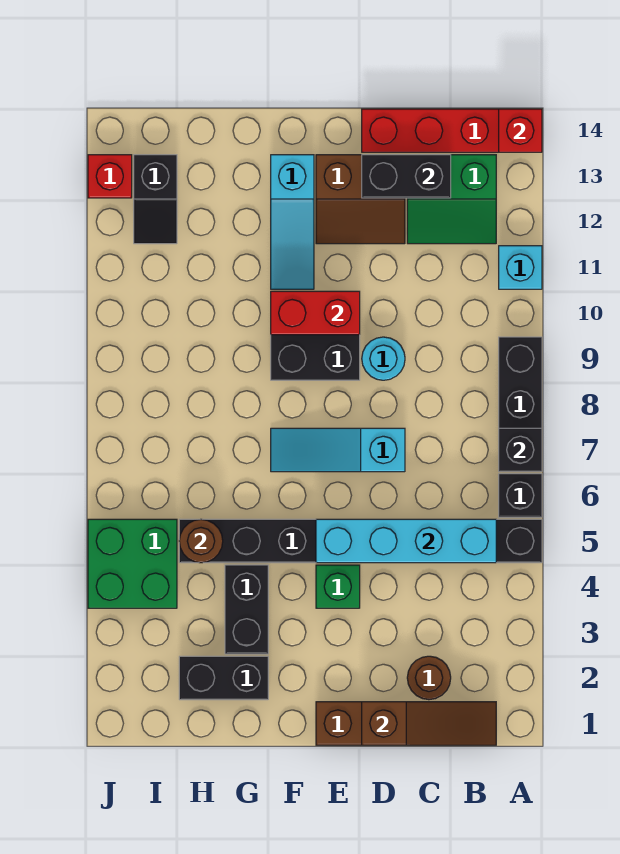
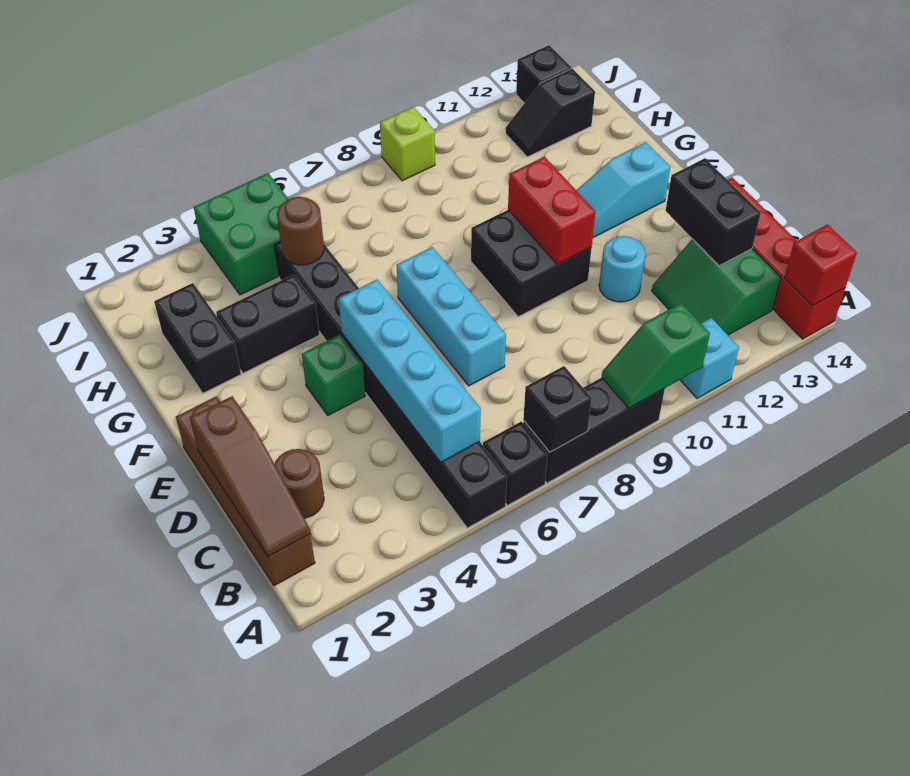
none -> green slope A9:A10 level 2 top 10
cyan slope D7:F7 level 1 top D -> cyan brick D7:F7 level 1
cyan round brick D9 level 1 -> cyan round brick D11 level 1
brown slope D12:E13 level 1 top 13 -> none
none -> lime brick J9 level 1
red brick J13 level 1 -> black brick J13 level 1

